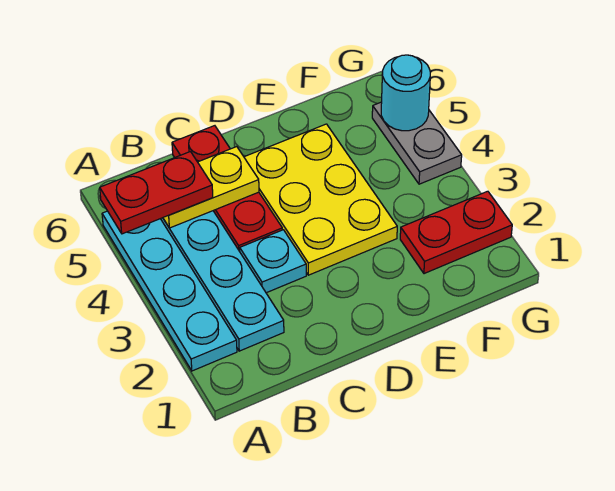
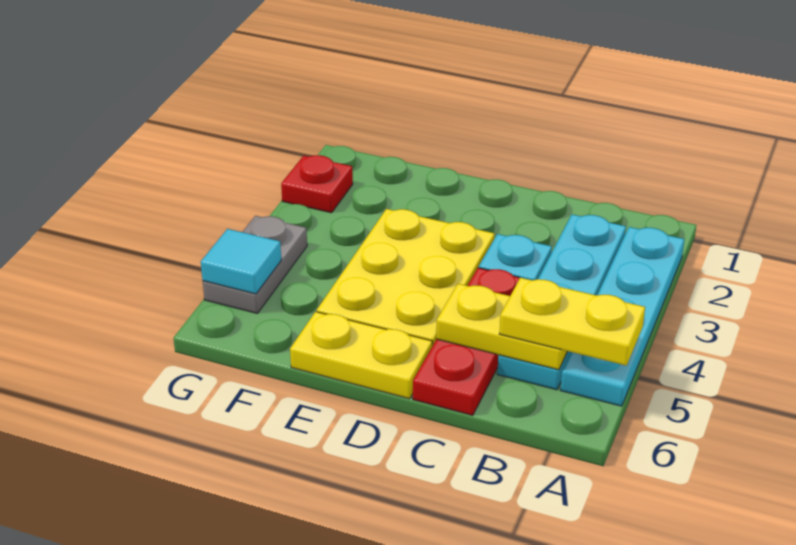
red plate A5:B5 level 3 -> yellow plate A5:B5 level 3
none -> yellow plate D6:E6 level 1
red plate F2:G2 level 1 -> red plate G2 level 1
cyan round brick G5 level 2 -> cyan tile G5 level 2

